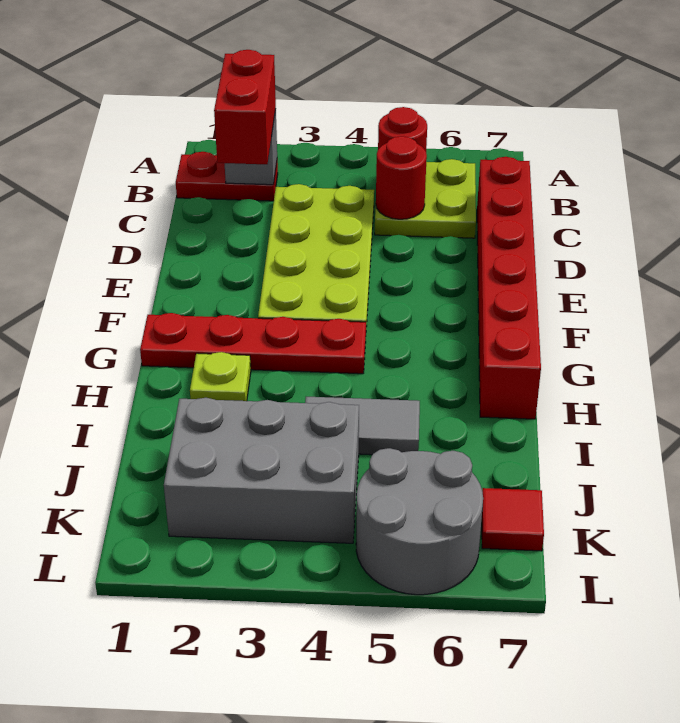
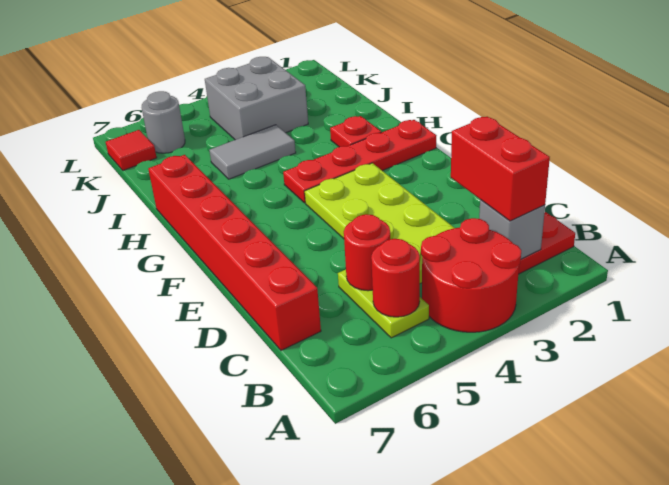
none -> red round brick A3:B4 level 1
lime plate B5:C6 level 1 -> lime plate B5:C5 level 1
lime plate H2 level 1 -> red plate H2 level 1
grey brick J2:K4 level 1 -> grey brick J3:K4 level 1
grey round brick K5:L6 level 1 -> grey round brick K6 level 1

